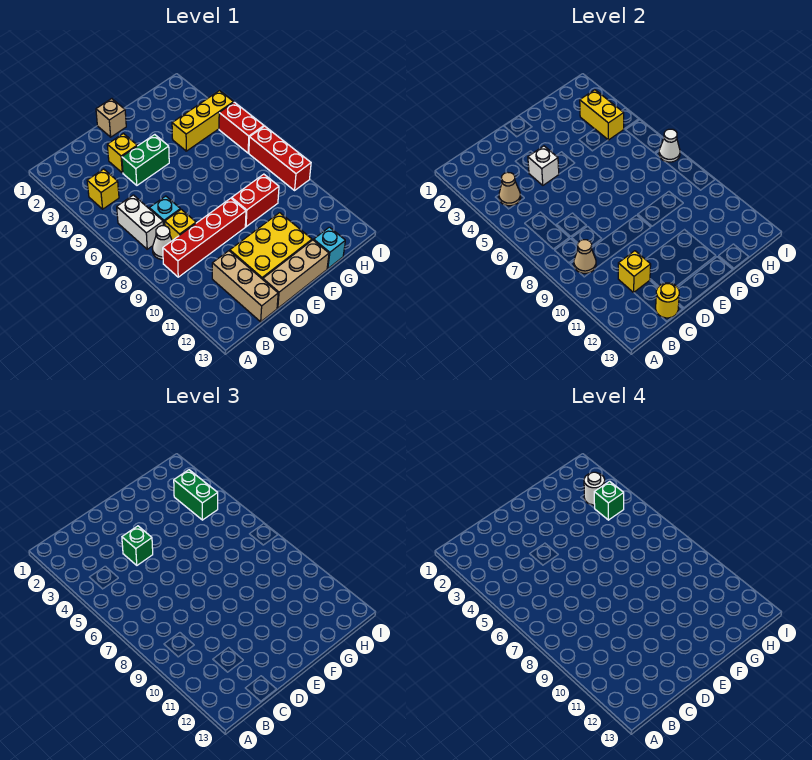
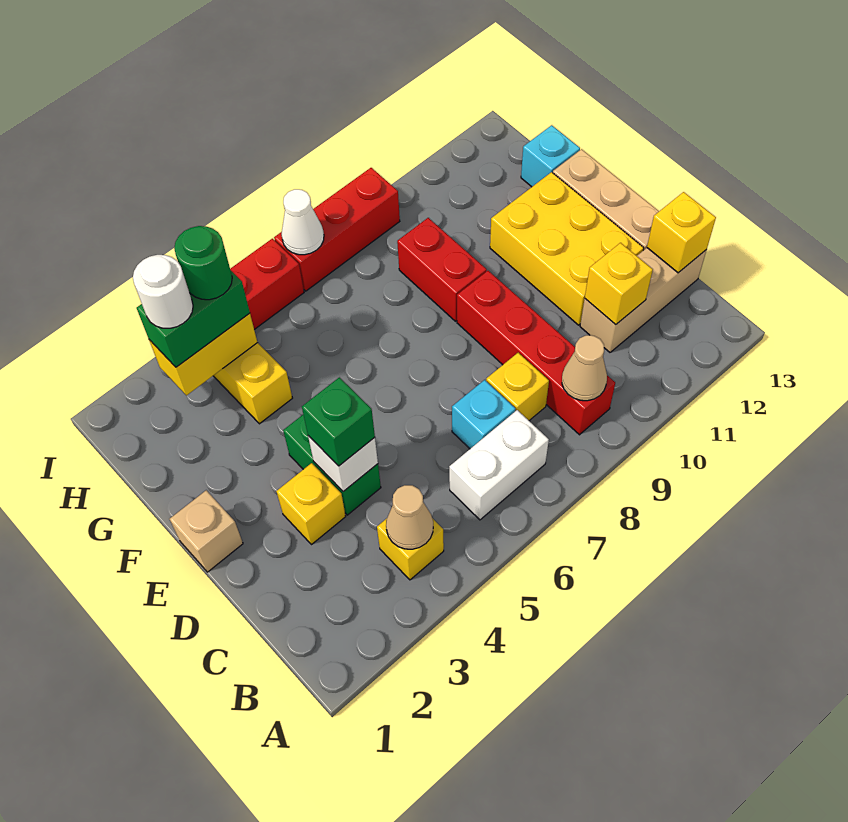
white cone B8 level 1 -> none
yellow round brick C13 level 2 -> yellow brick C13 level 2
green brick H4 level 4 -> green round brick H4 level 4

